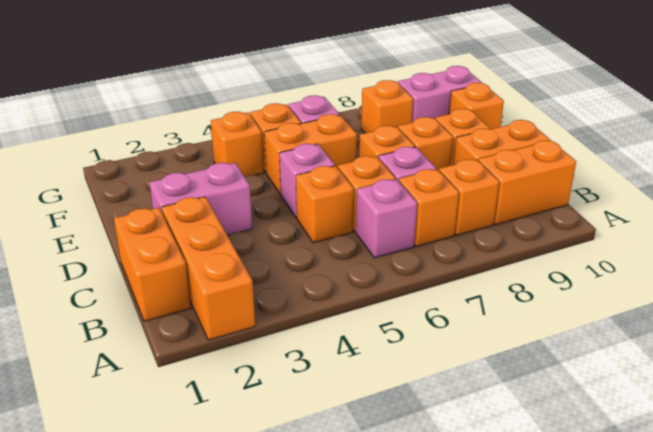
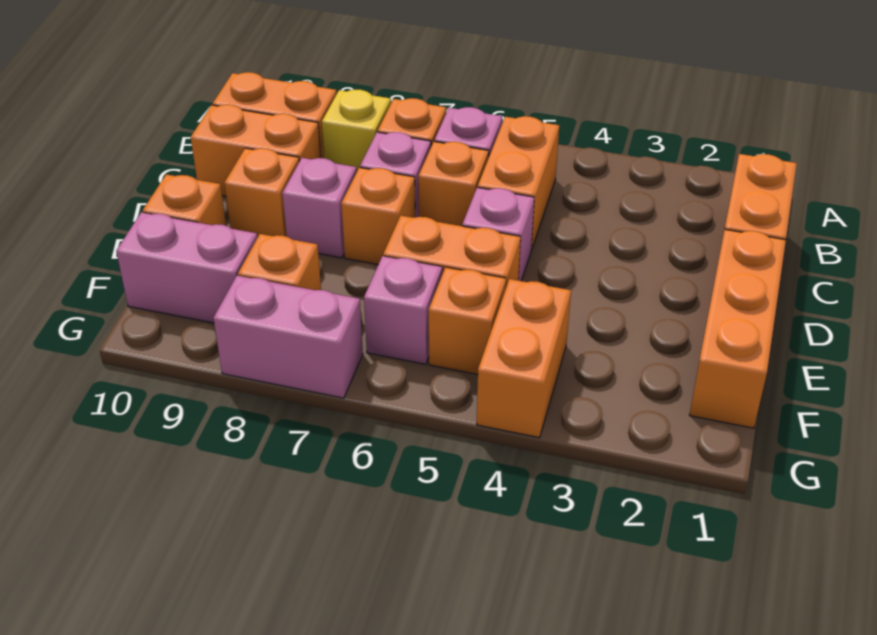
orange brick A2:C2 level 1 -> orange brick D1:F1 level 1
orange brick B8 level 1 -> yellow brick B8 level 1
orange brick C5 level 1 -> orange brick B5:C5 level 1
pink brick D2:D3 level 1 -> pink brick G7:G8 level 1
orange brick D8 level 1 -> pink brick D8 level 1
orange brick F4 level 1 -> orange brick F4:G4 level 1

